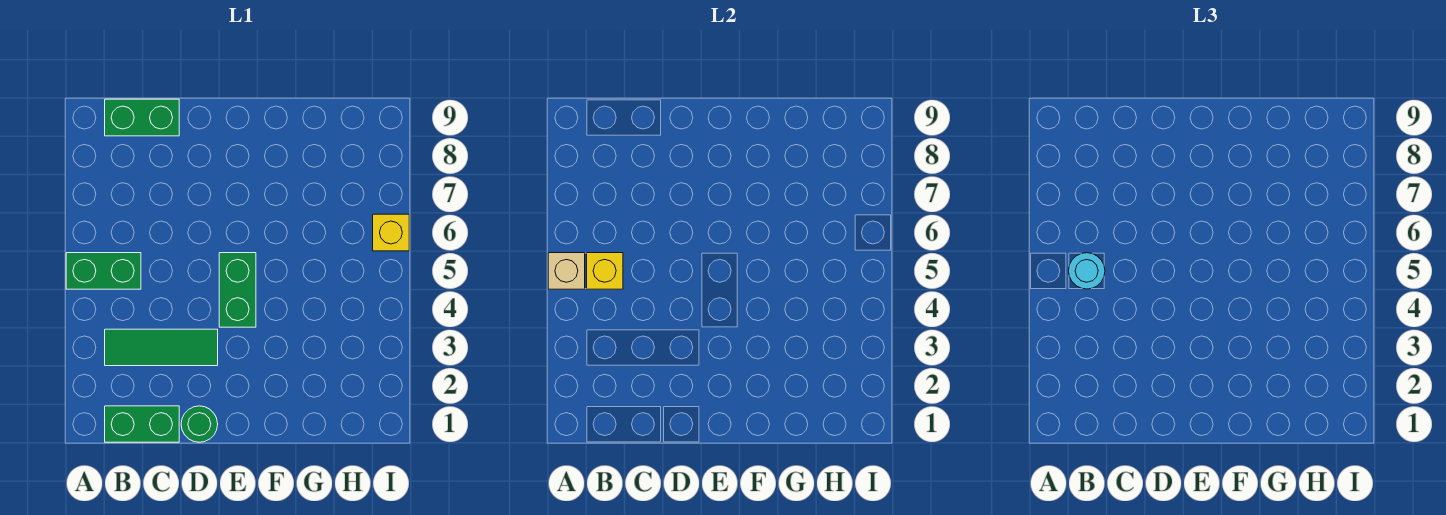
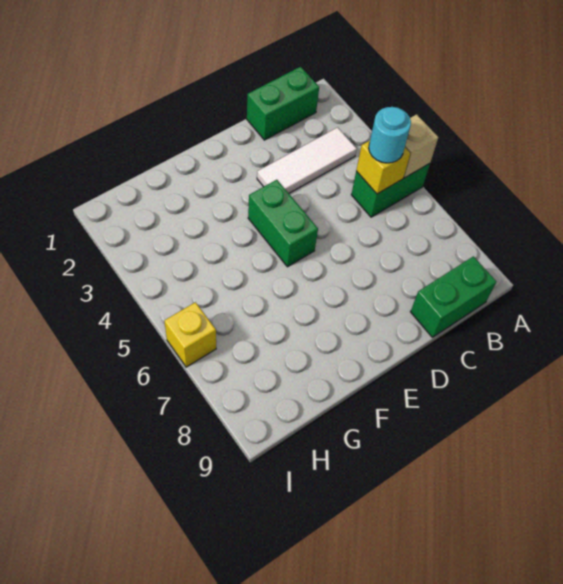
green tile B3:D3 level 1 -> white tile B3:D3 level 1
green round brick D1 level 1 -> none

